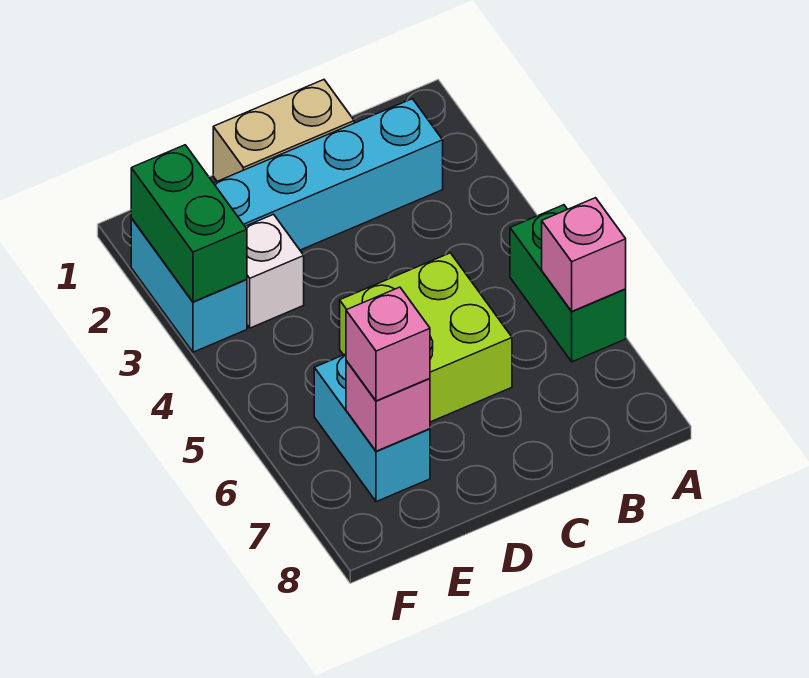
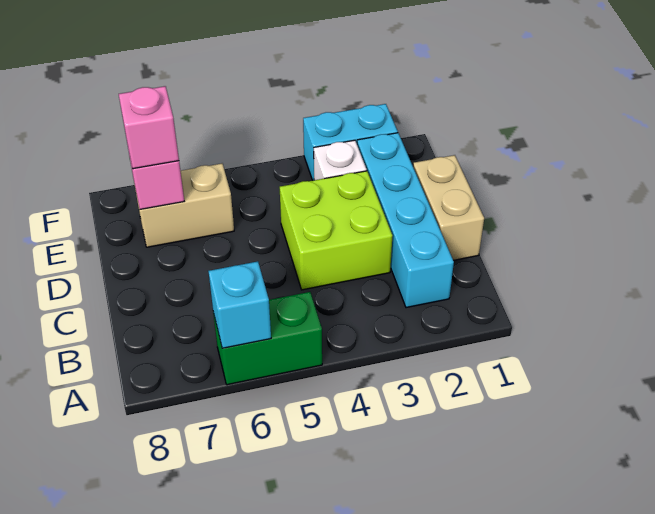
pink brick A6 level 2 -> cyan brick A6 level 2
lime brick C5:D6 level 1 -> lime brick C3:D4 level 1
cyan brick E6:E7 level 1 -> tan brick E6:E7 level 1
green brick F2:F3 level 2 -> none

